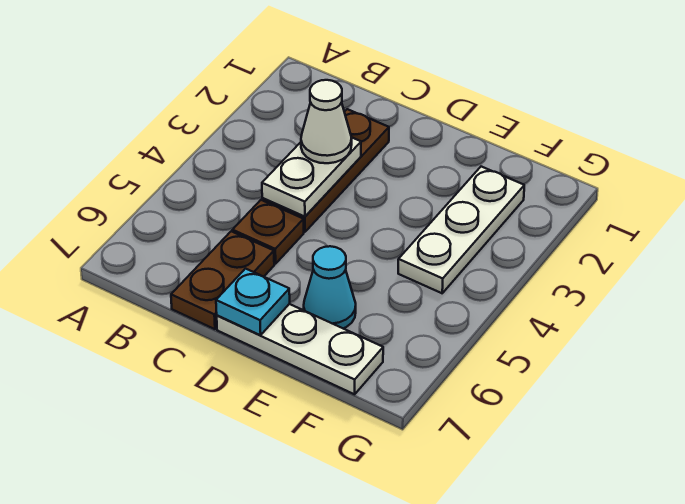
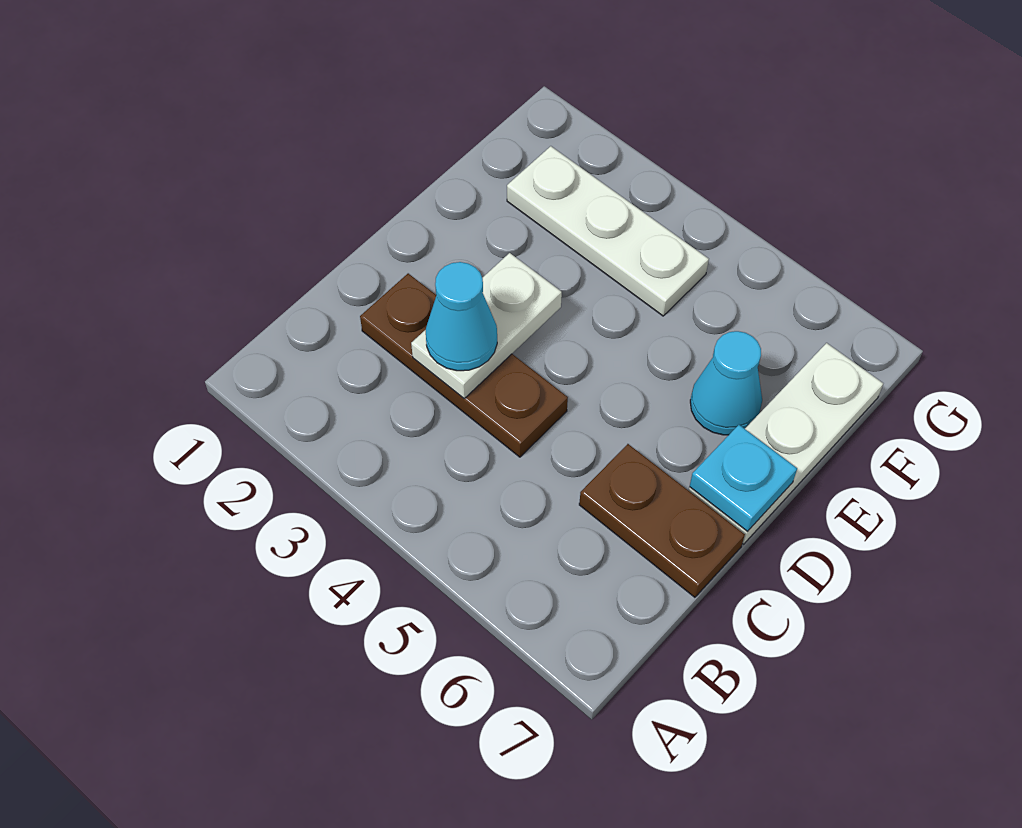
white plate C3:C4 level 2 -> white plate C3:D3 level 2
white cone C3 level 3 -> cyan cone C3 level 3
brown plate C5 level 1 -> none

